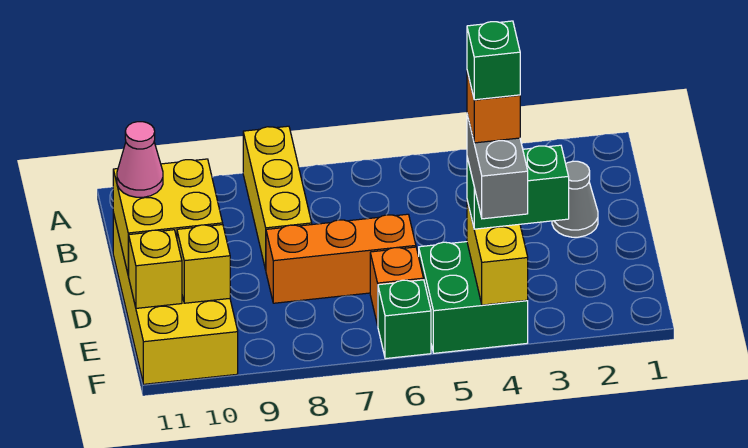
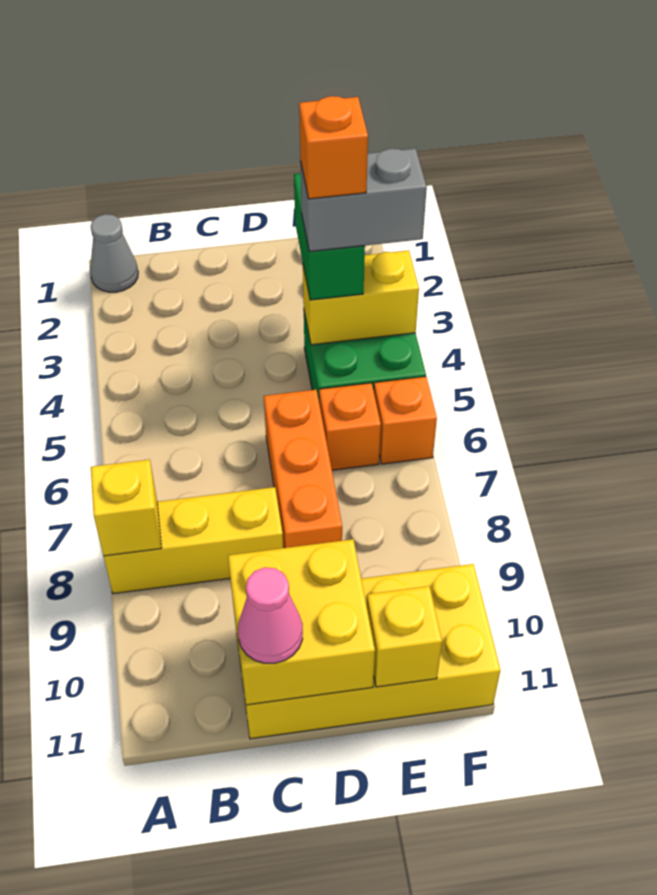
grey cone C2 level 1 -> grey cone A1 level 1
green brick E4 level 6 -> none
yellow brick E10 level 2 -> yellow brick A8 level 2
green brick F6 level 1 -> orange brick F6 level 1

